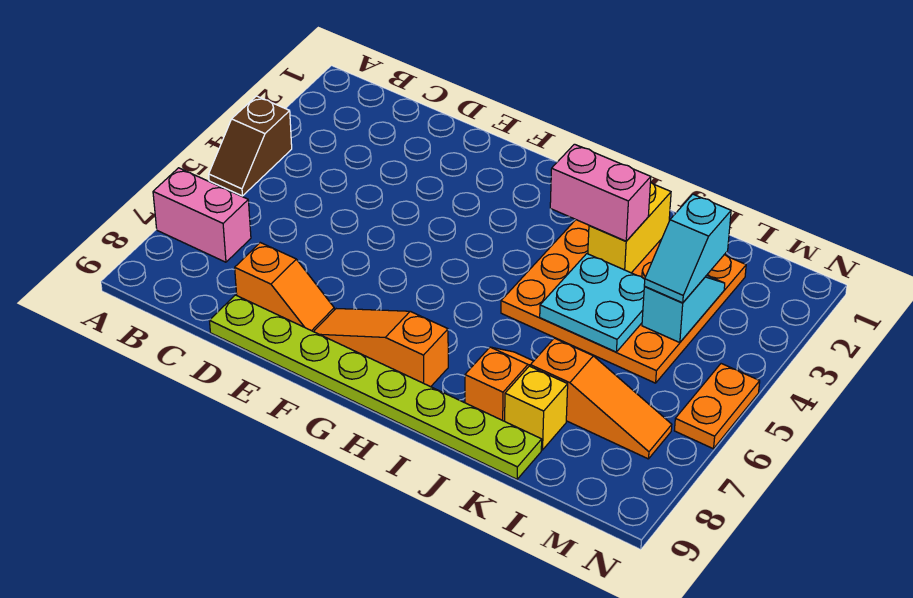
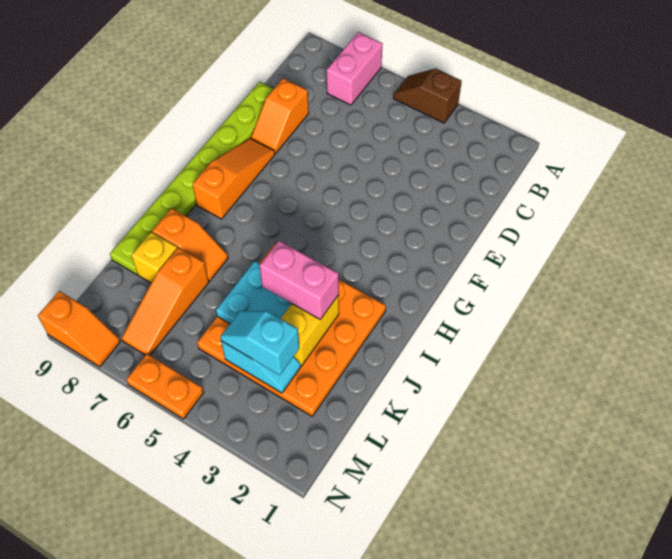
pink brick I3:J3 level 3 -> pink brick J3:J4 level 3
yellow brick J2:J3 level 2 -> yellow brick J3:K3 level 2
none -> orange slope N8:N9 level 1 top 9

